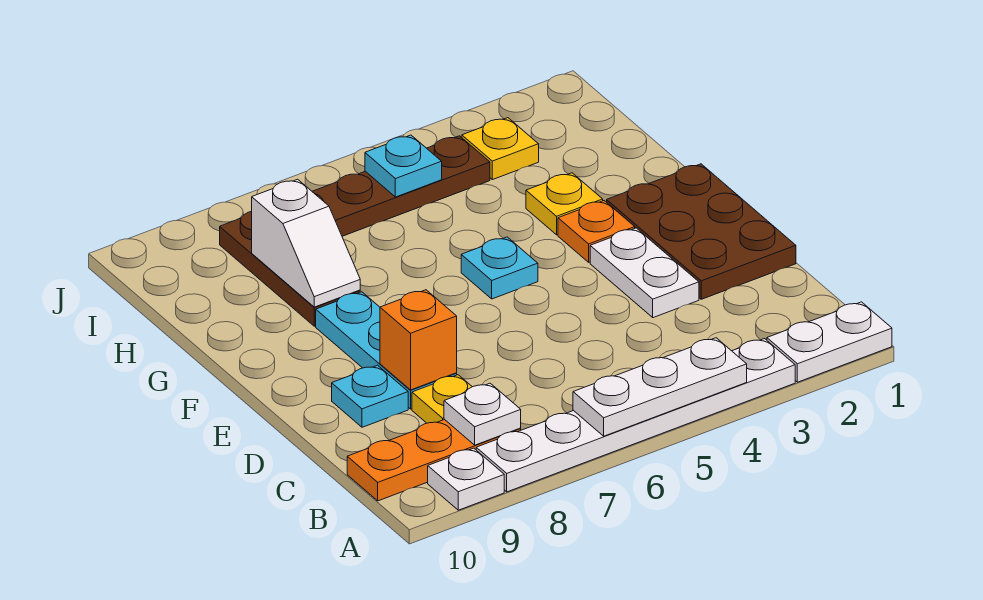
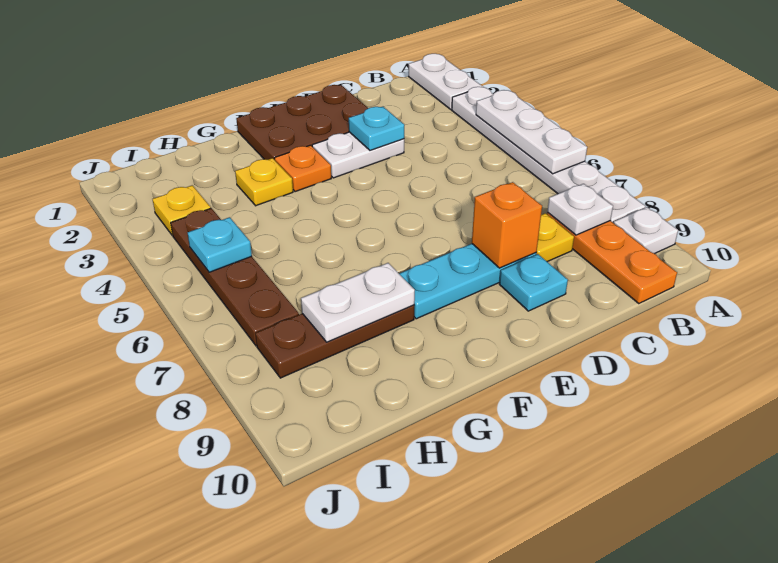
cyan plate F5 level 1 -> cyan plate D3 level 2
white slope G8:H8 level 2 top H -> white plate G8:H8 level 2

